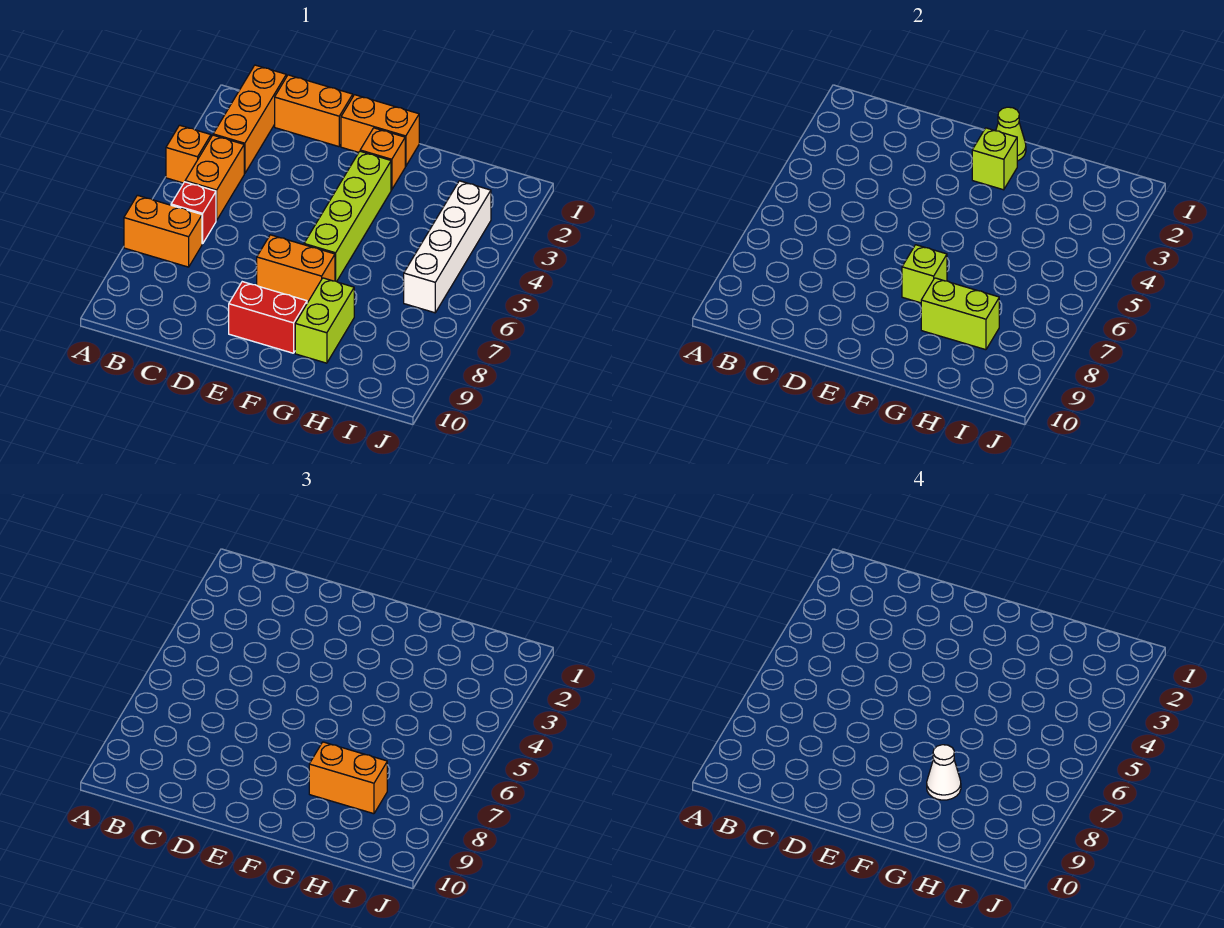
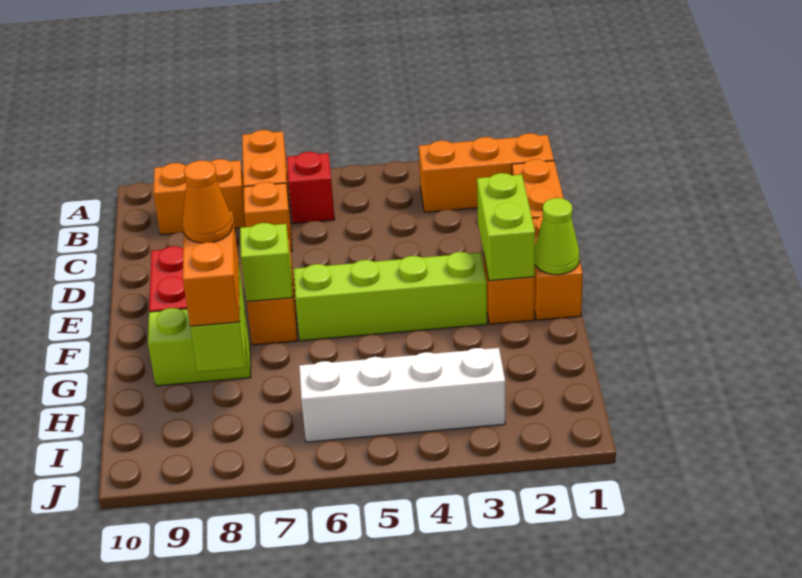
orange brick A4 level 1 -> orange brick C7 level 1
orange brick B4:B5 level 1 -> orange brick B8:B9 level 1
lime brick F2 level 2 -> lime brick E2:F2 level 2
white cone G8 level 4 -> orange cone G8 level 4

